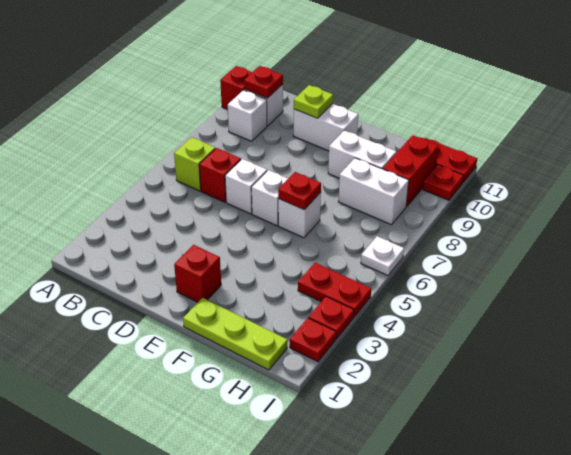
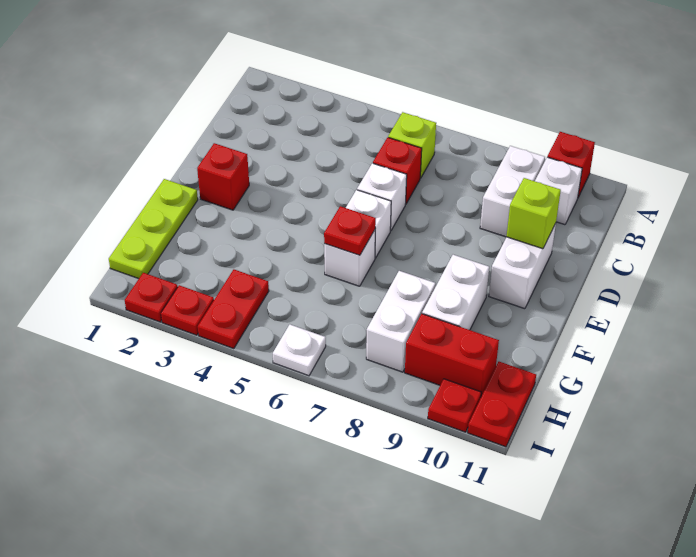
white brick B9 level 1 -> white brick B9:C9 level 1
red plate B10 level 2 -> none
lime plate D10 level 2 -> lime brick D10 level 2

